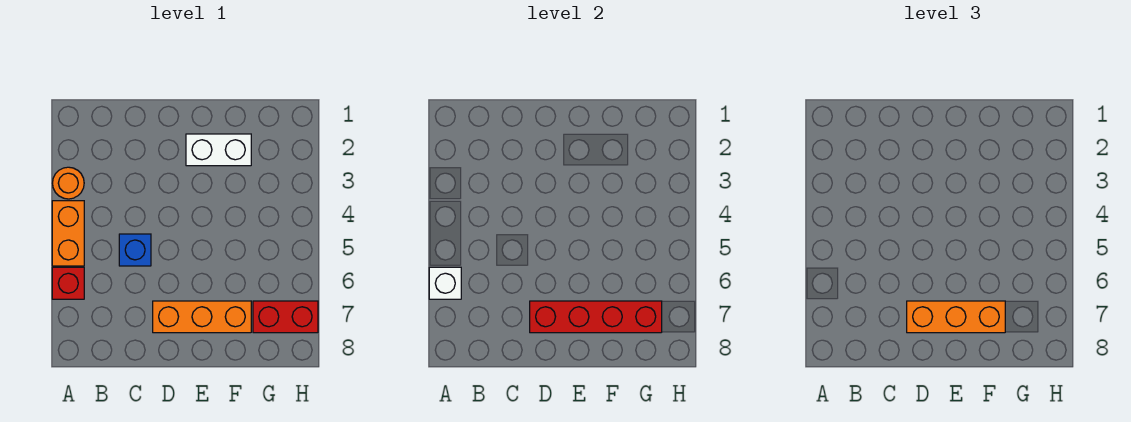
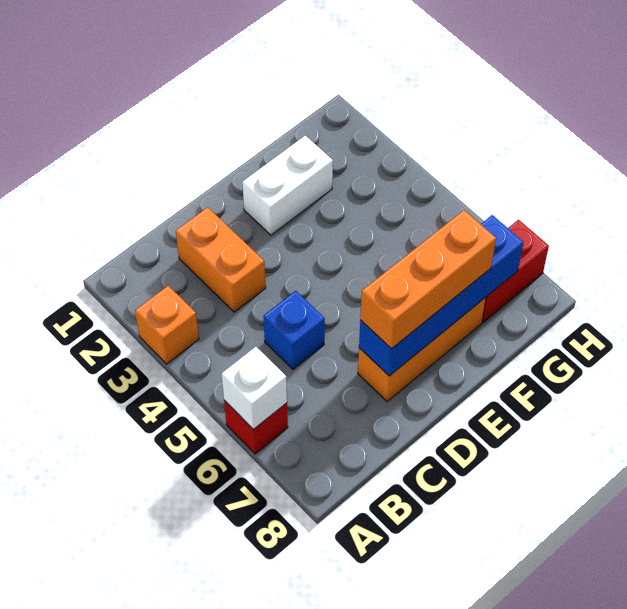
orange round brick A3 level 1 -> orange brick A3 level 1
orange brick A4:A5 level 1 -> orange brick C2:C3 level 1
red brick D7:G7 level 2 -> blue brick D7:G7 level 2

